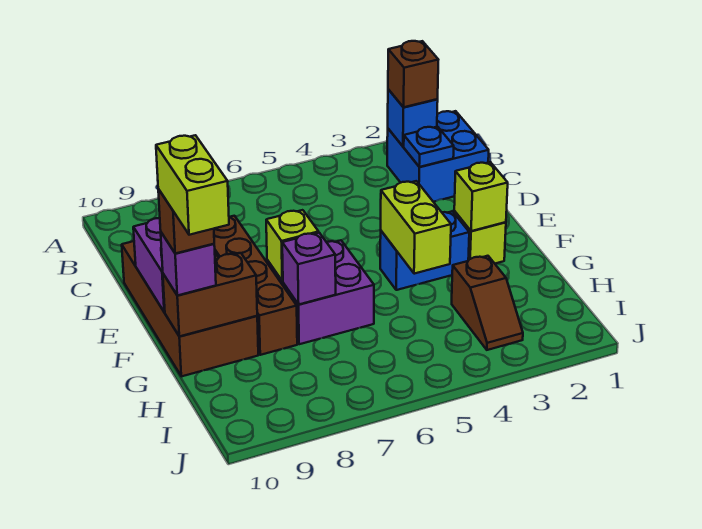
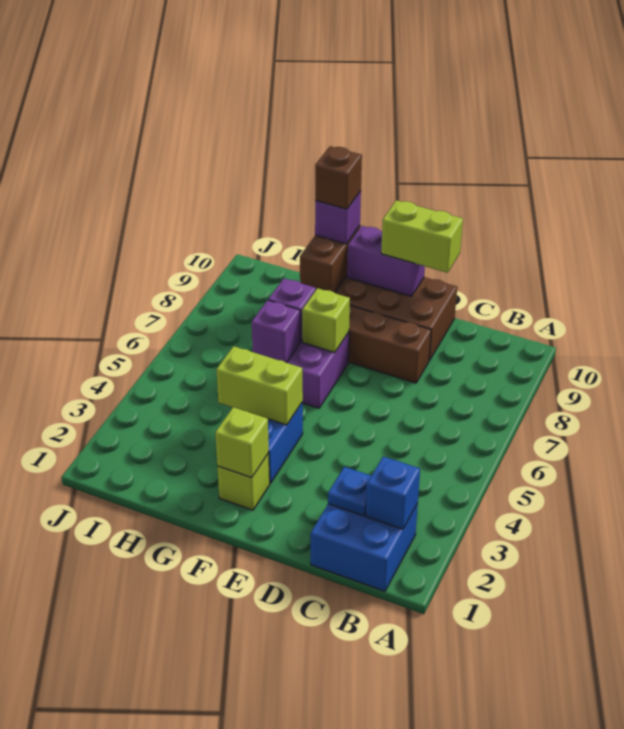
brown brick B2 level 3 -> none
none -> purple brick G6 level 2
lime brick G10:H10 level 5 -> lime brick D10:E10 level 3
brown slope H3:I3 level 1 top H -> none

